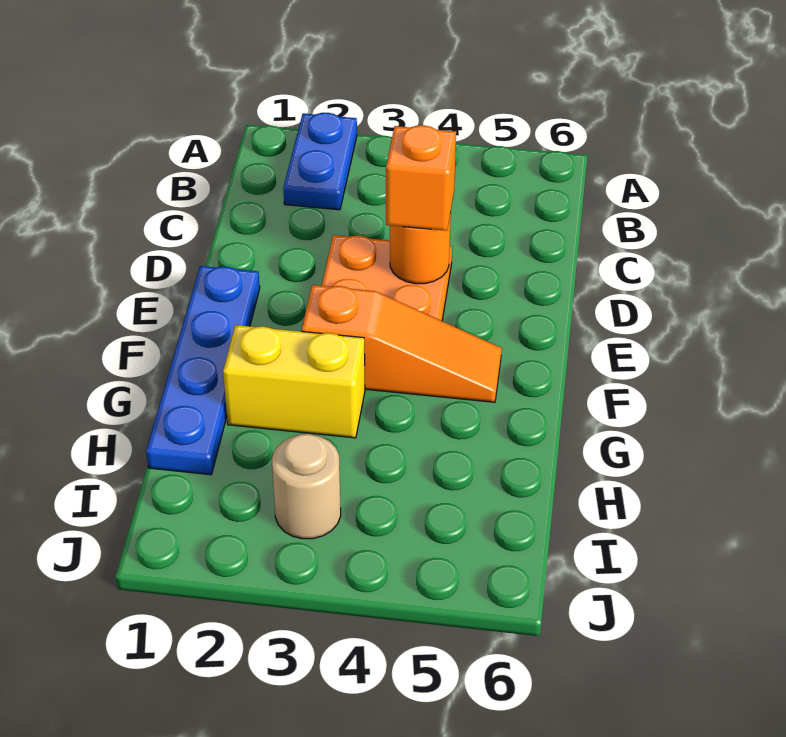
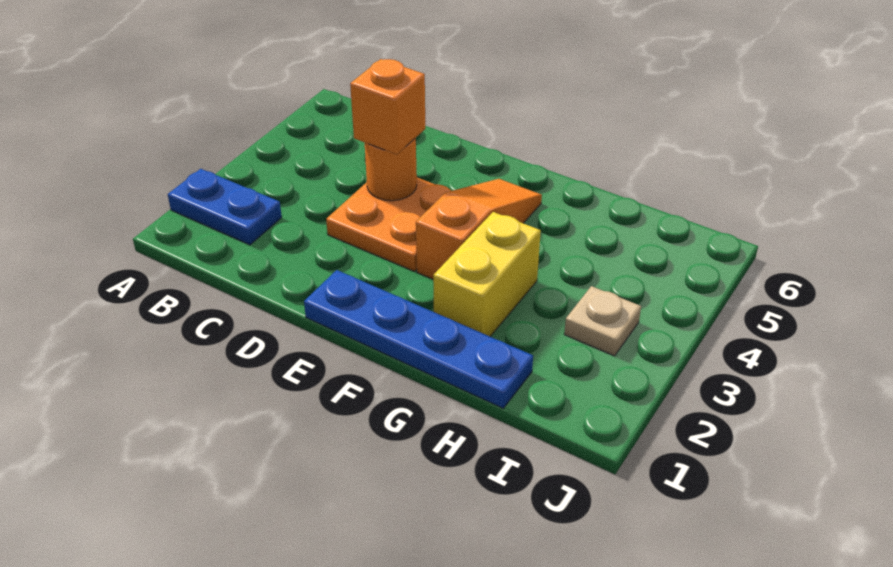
tan round brick I3 level 1 -> tan plate I3 level 1

